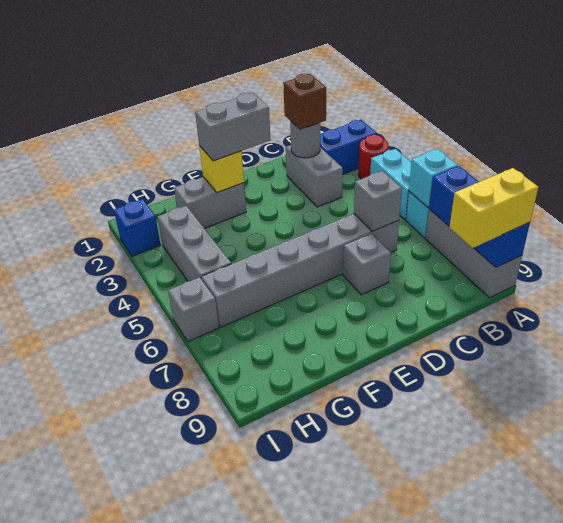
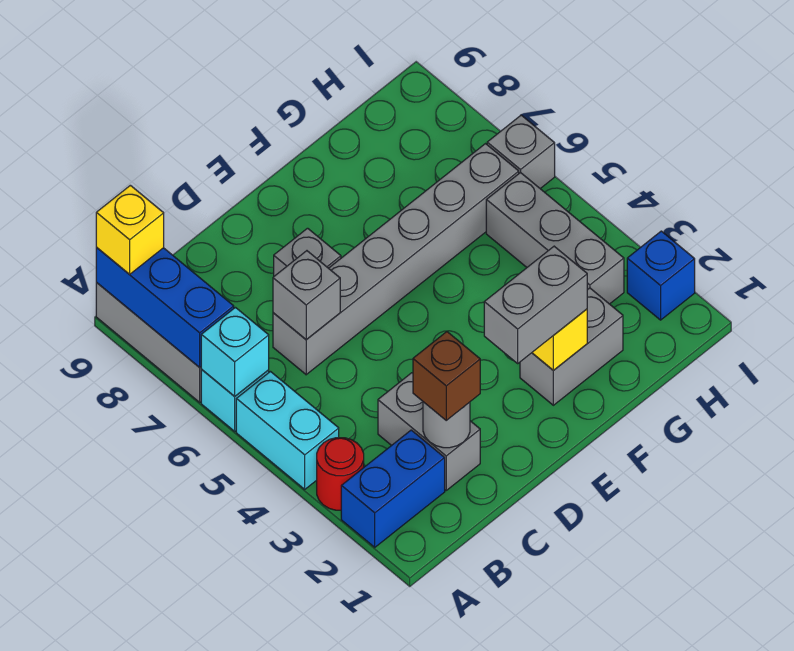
yellow brick A9:B9 level 3 -> yellow brick A9 level 3

